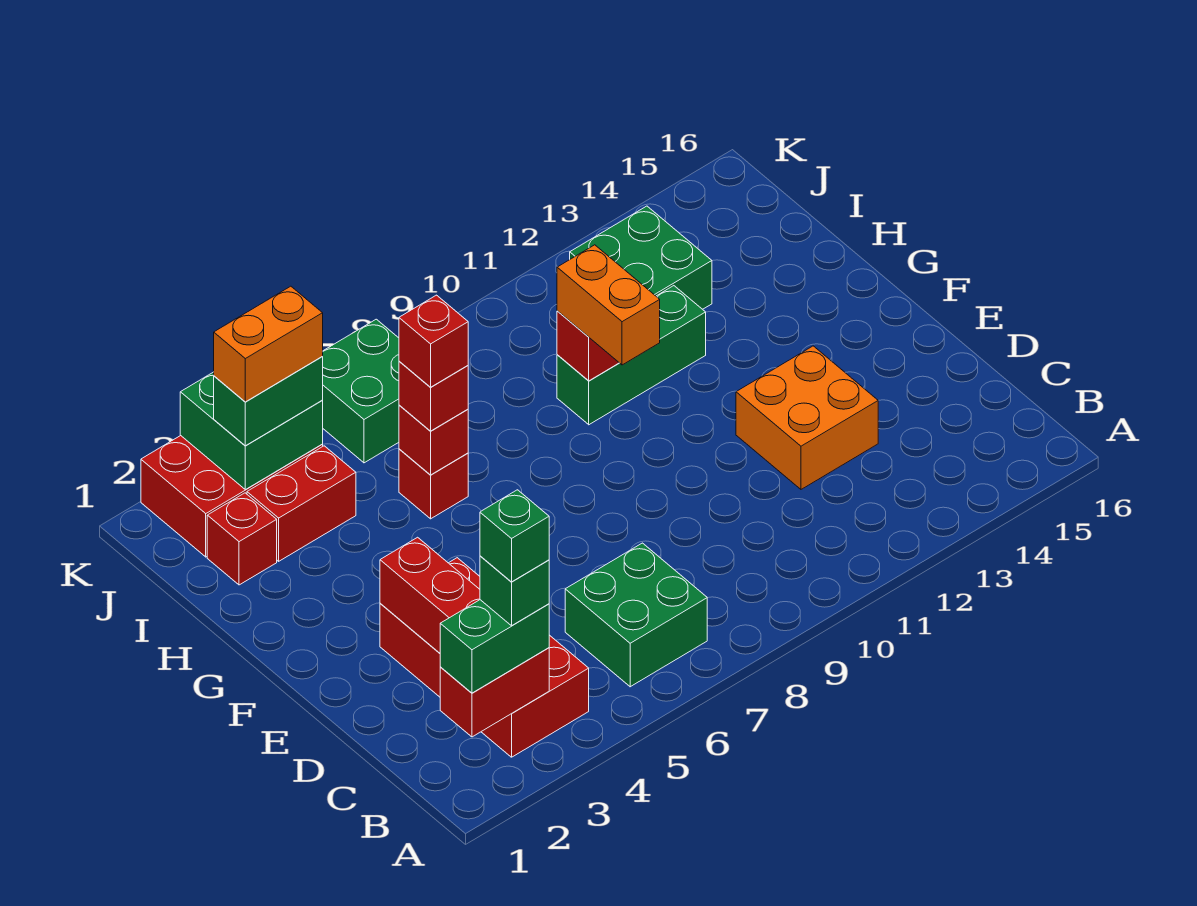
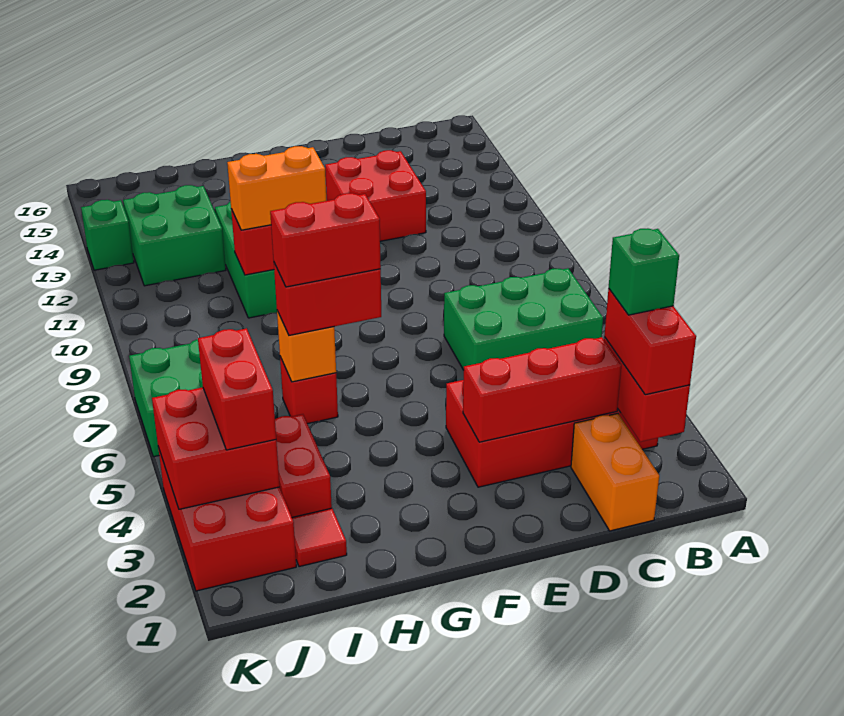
green brick B2:B3 level 3 -> red brick B2:B3 level 3
green brick B3 level 5 -> green brick K13 level 1
green brick B6:C7 level 1 -> green brick B6:D7 level 1
orange brick D12:E13 level 1 -> red brick D12:E13 level 1
red brick H6 level 2 -> orange brick H6 level 2
red brick H6 level 3 -> red brick G6:H6 level 3
red brick H6 level 4 -> red brick G6:H6 level 4
red brick I2 level 1 -> red tile I2 level 1
green brick J3:K4 level 2 -> red brick J3:K4 level 2
green brick J3:J4 level 3 -> red brick J3:J4 level 3
orange brick J3:J4 level 4 -> orange brick C1:C2 level 1

